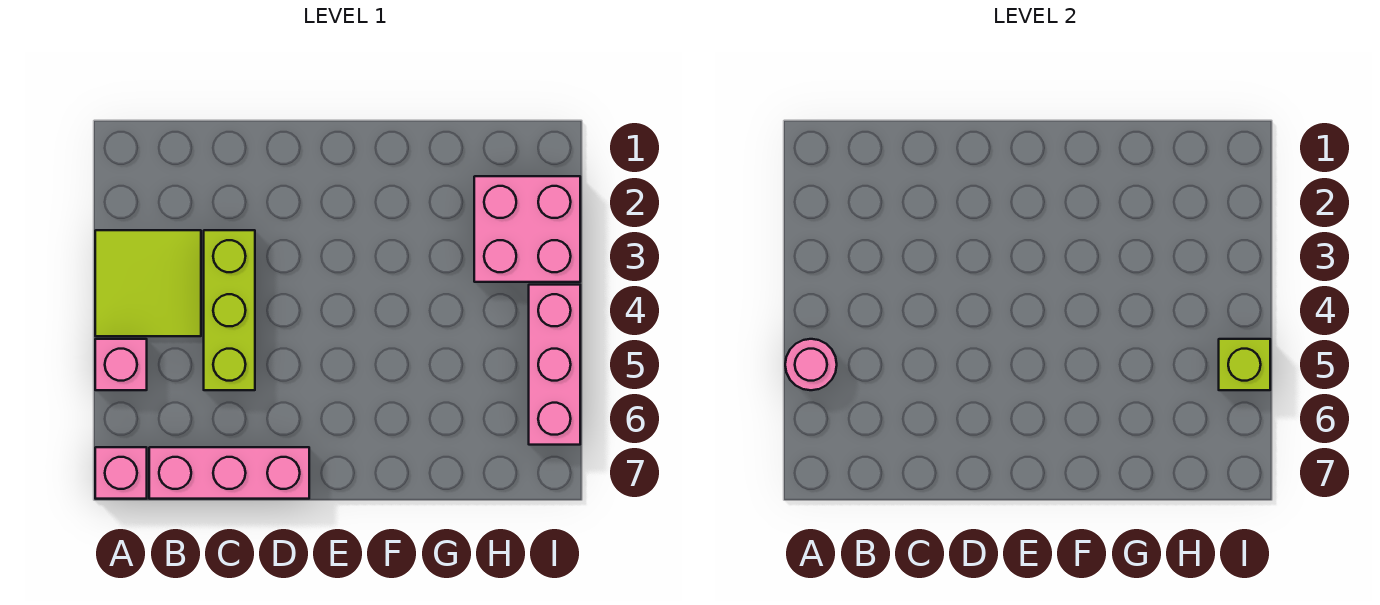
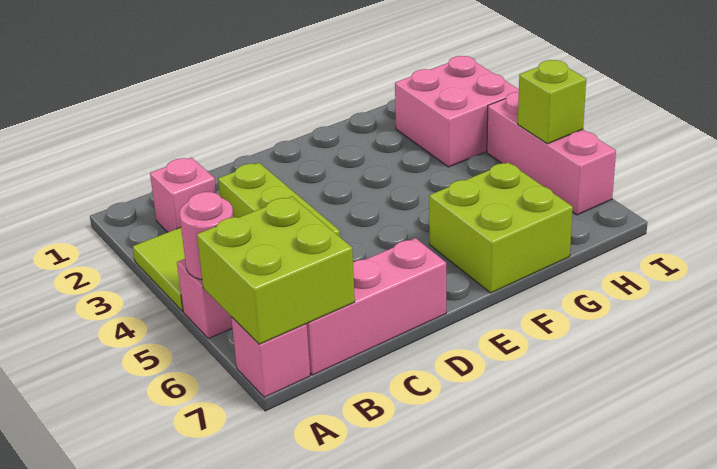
none -> lime brick A6:B7 level 2
none -> pink brick B2 level 1
none -> lime brick F6:G7 level 1

